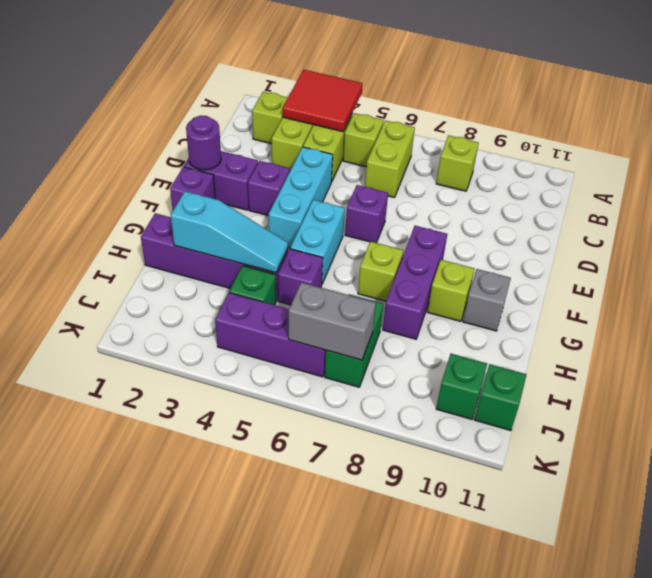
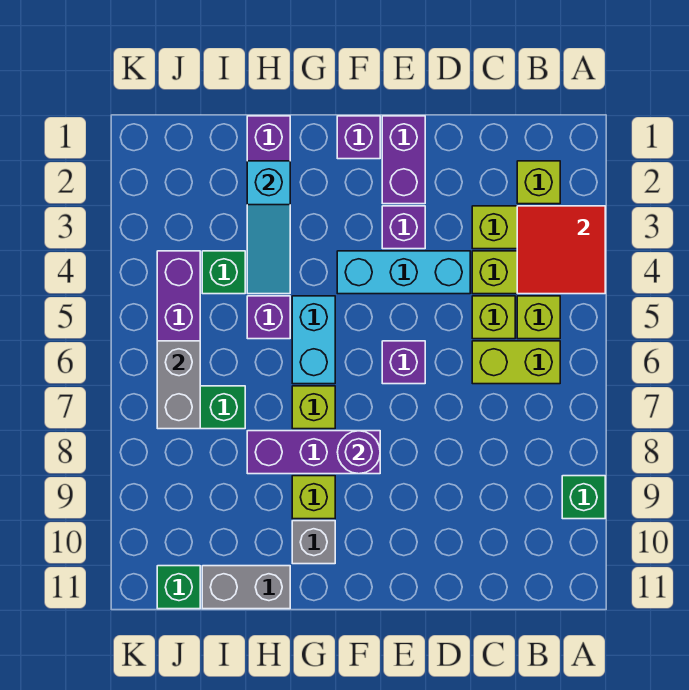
lime brick B8 level 1 -> lime brick C5 level 1
purple round brick E1 level 2 -> purple round brick F8 level 2
cyan brick F5:G5 level 1 -> cyan brick G5:G6 level 1
none -> grey brick H11:I11 level 1
green brick J10 level 1 -> green brick A9 level 1

